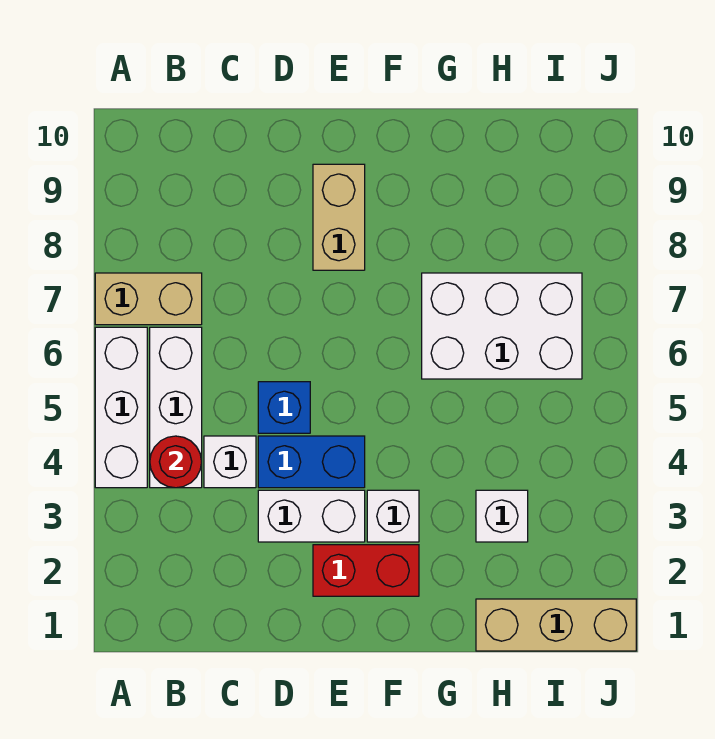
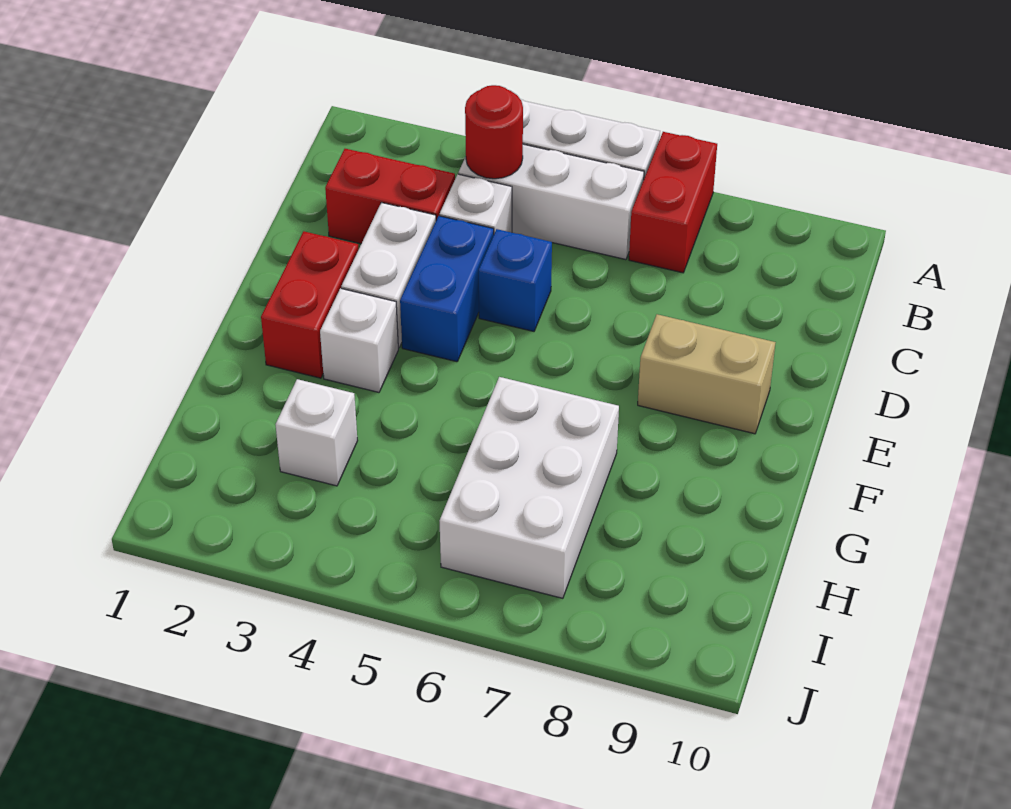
tan brick A7:B7 level 1 -> red brick A7:B7 level 1
none -> red brick C2:C3 level 1
tan brick H1:J1 level 1 -> none

